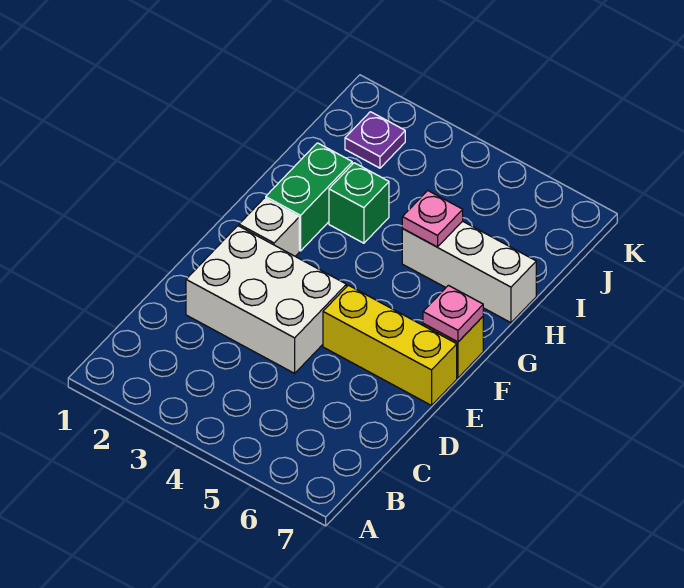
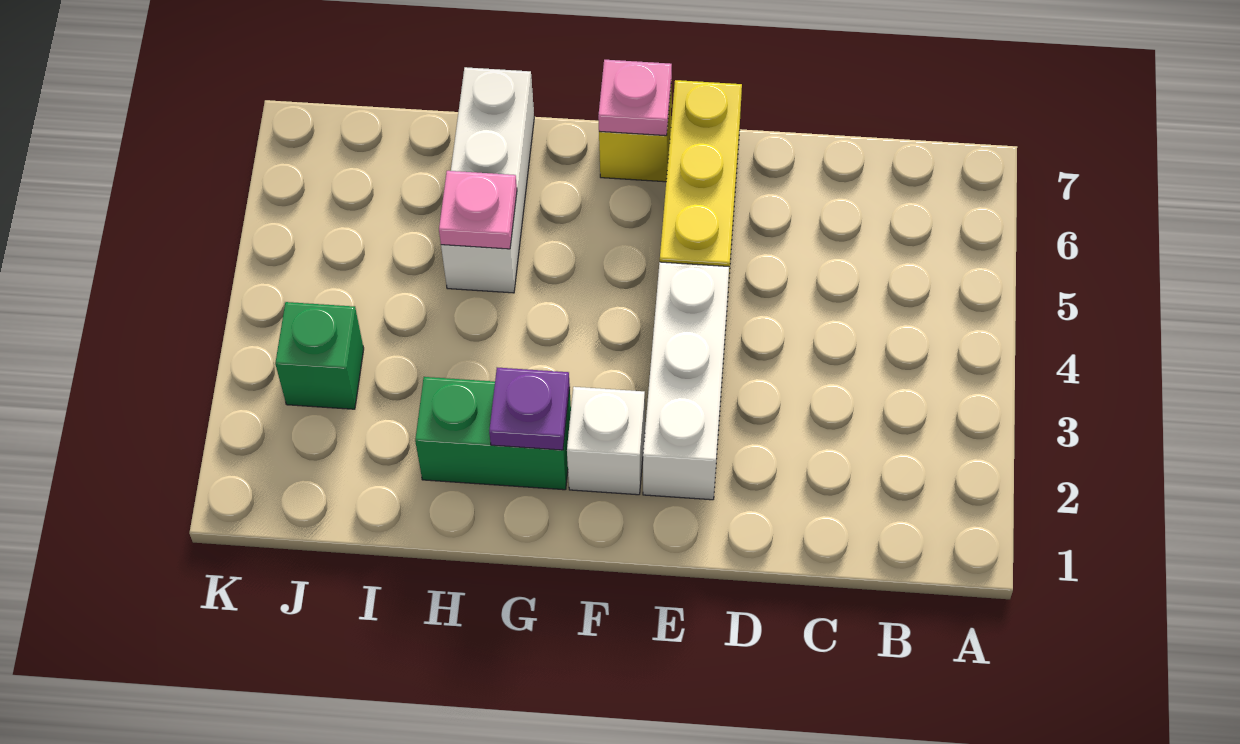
white brick D2:E4 level 1 -> white brick E2:E4 level 1
green brick H3 level 1 -> green brick J3 level 1
purple plate J2 level 1 -> purple plate G2 level 2

